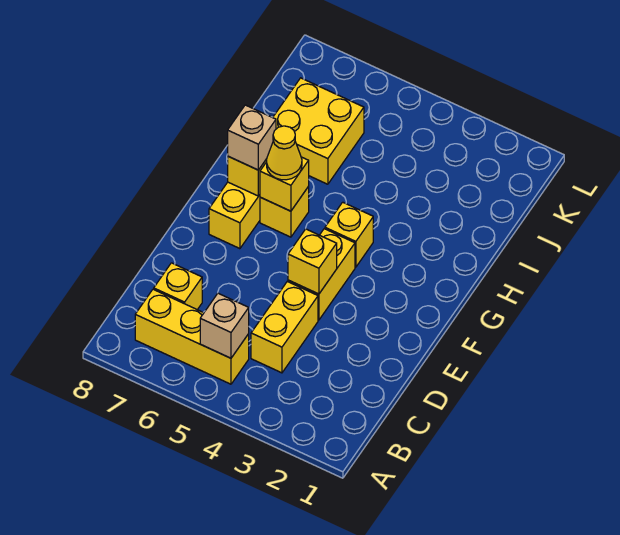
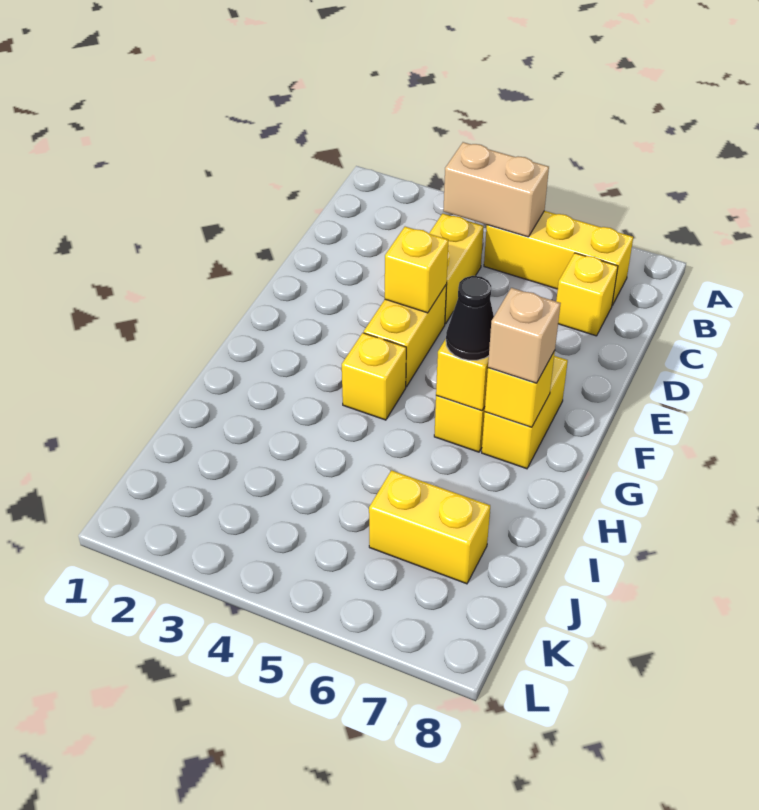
tan brick B5 level 2 -> tan brick B4:B5 level 2
yellow cone G6 level 3 -> black cone G6 level 3
yellow brick I6:J7 level 1 -> yellow brick J6:J7 level 1

